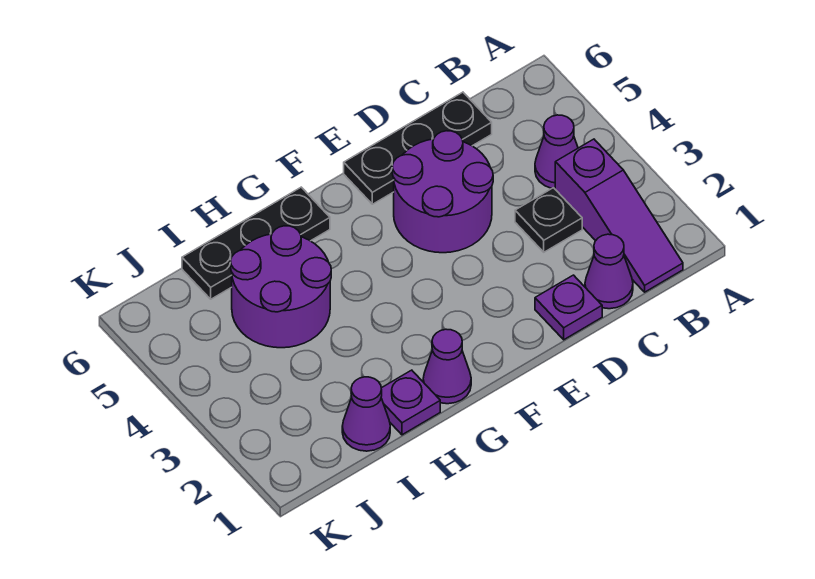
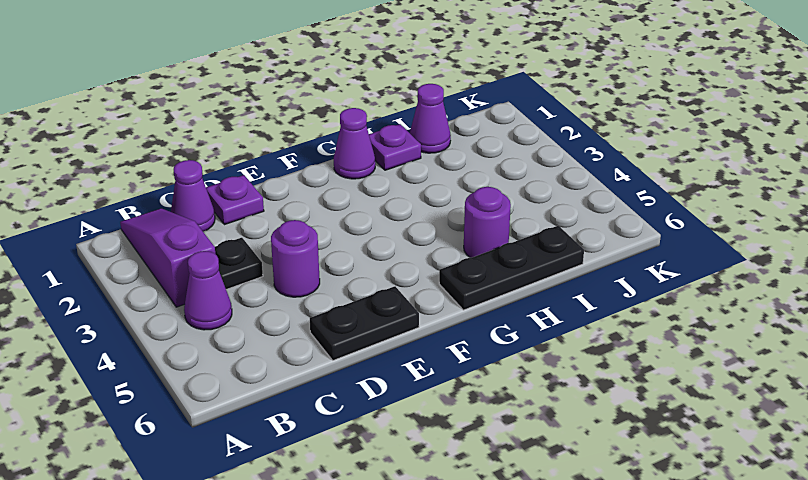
black plate C6:E6 level 1 -> black plate D6:E6 level 1
purple round brick D4:E5 level 1 -> purple round brick D4 level 1
purple round brick H4:I5 level 1 -> purple round brick H5 level 1

